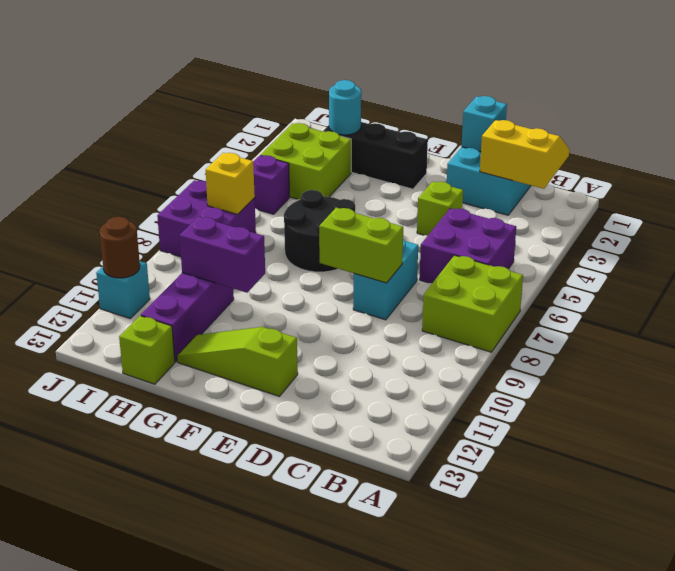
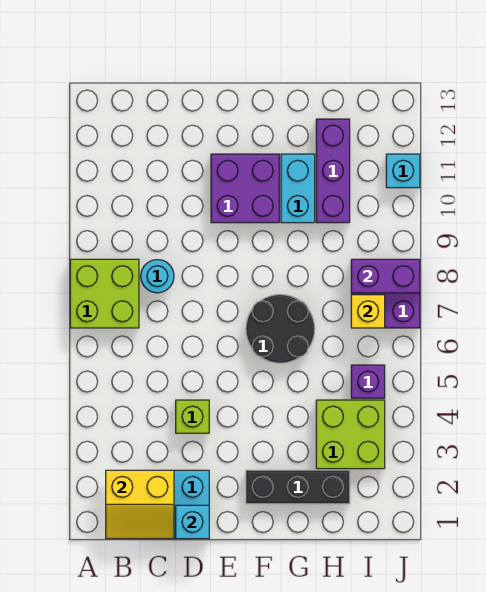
purple brick B5:C6 level 1 -> purple brick E10:F11 level 1
cyan brick D7:D8 level 1 -> cyan brick G10:G11 level 1
lime brick D8:E8 level 2 -> none
lime slope E12:G12 level 1 top E -> none
purple brick G10:H10 level 2 -> purple brick I8:J8 level 2
cyan round brick H2 level 2 -> cyan round brick C8 level 1
lime brick H13 level 1 -> none
brown round brick J11 level 2 -> none

